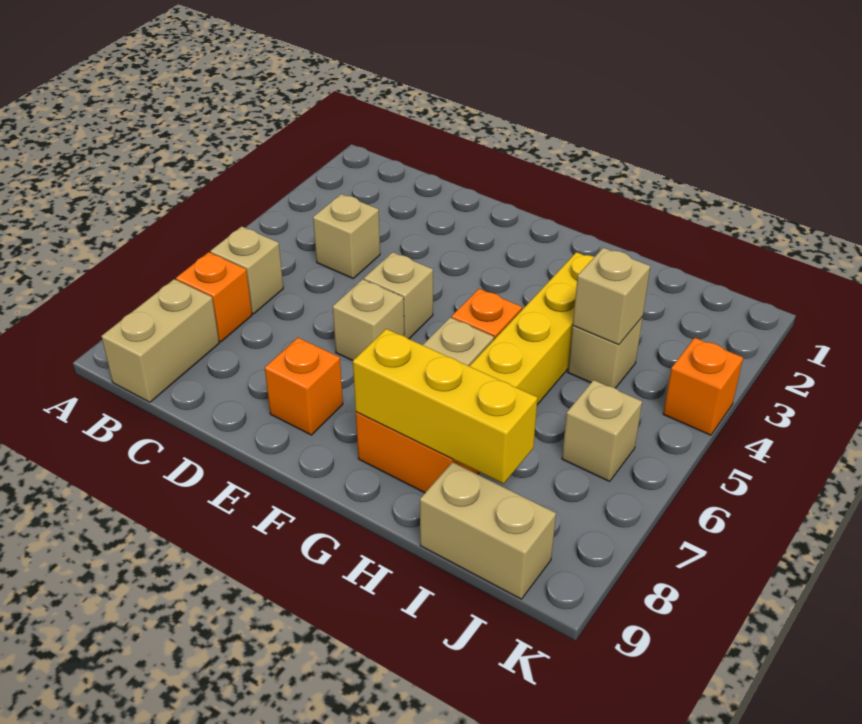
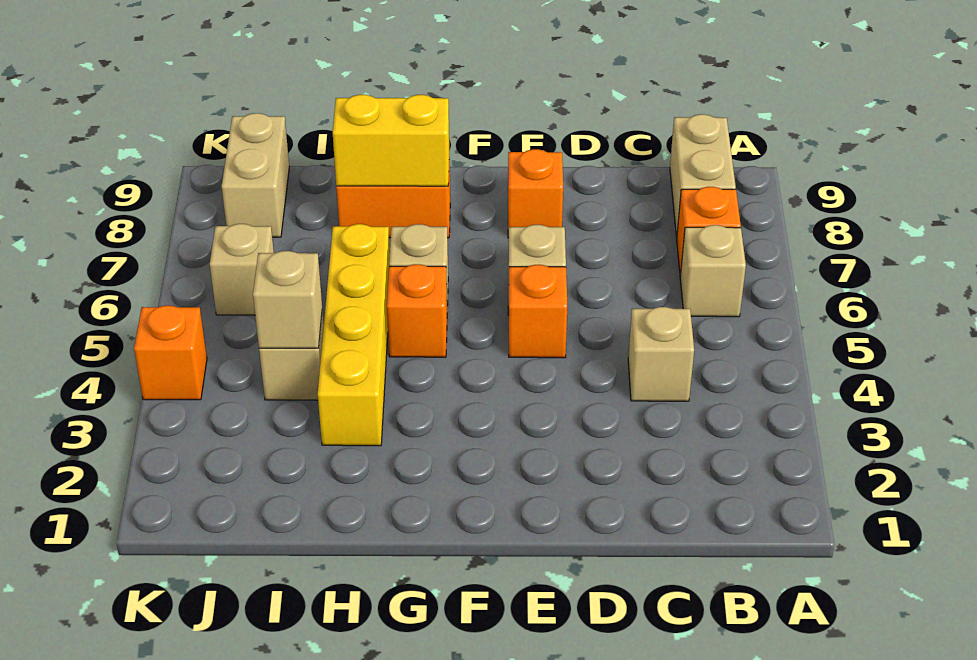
tan brick E5 level 1 -> orange brick E5 level 1
yellow brick G8:I8 level 2 -> yellow brick G8:H8 level 2
tan brick I9:J9 level 1 -> tan brick J8:J9 level 1

